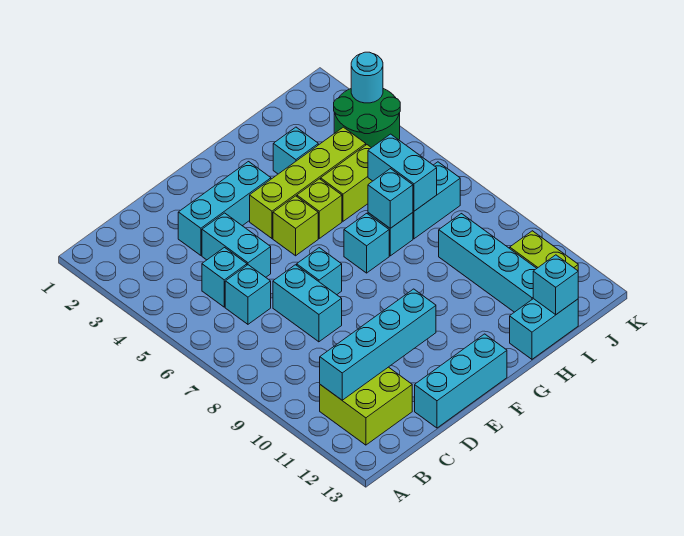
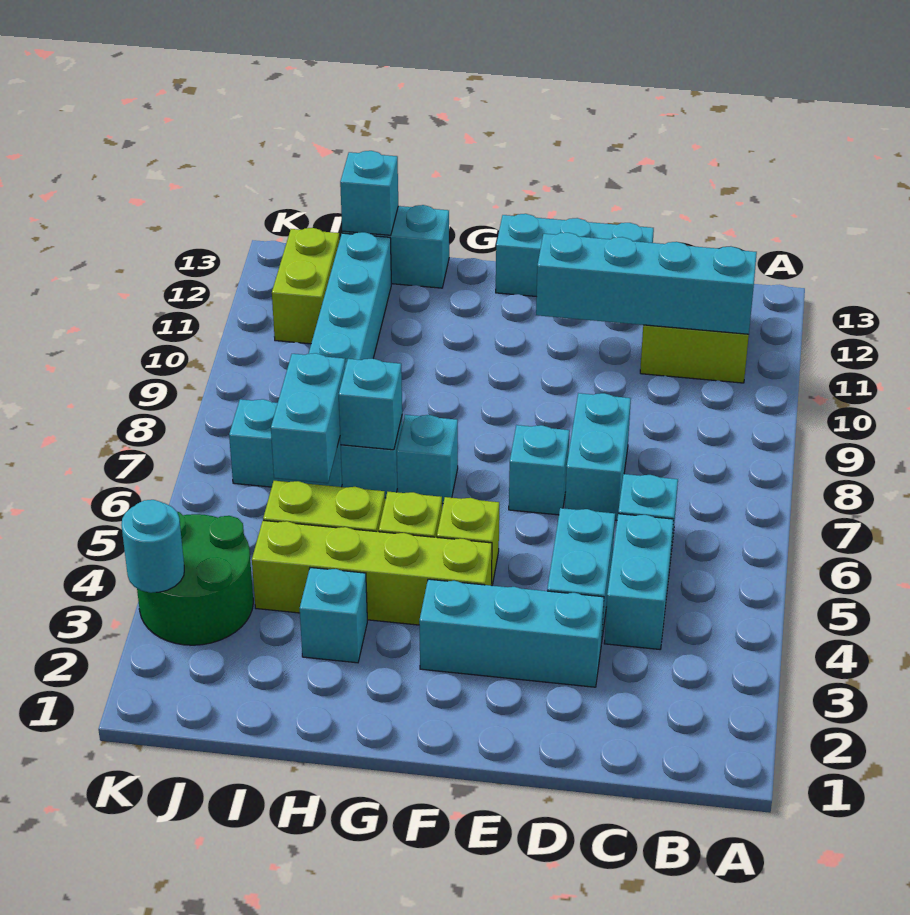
cyan brick C5 level 1 -> cyan brick C4:C5 level 1

